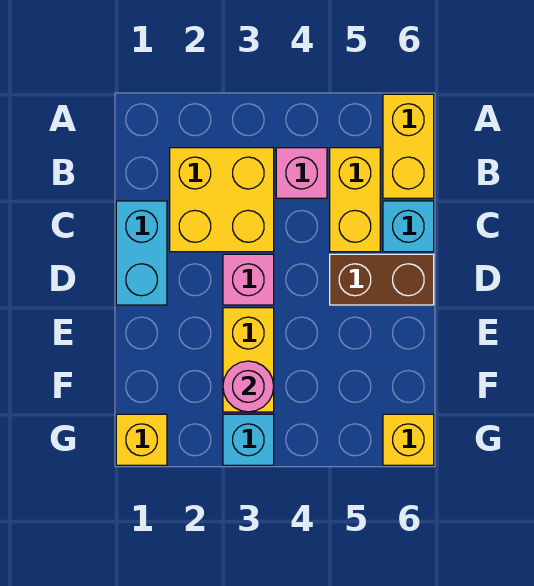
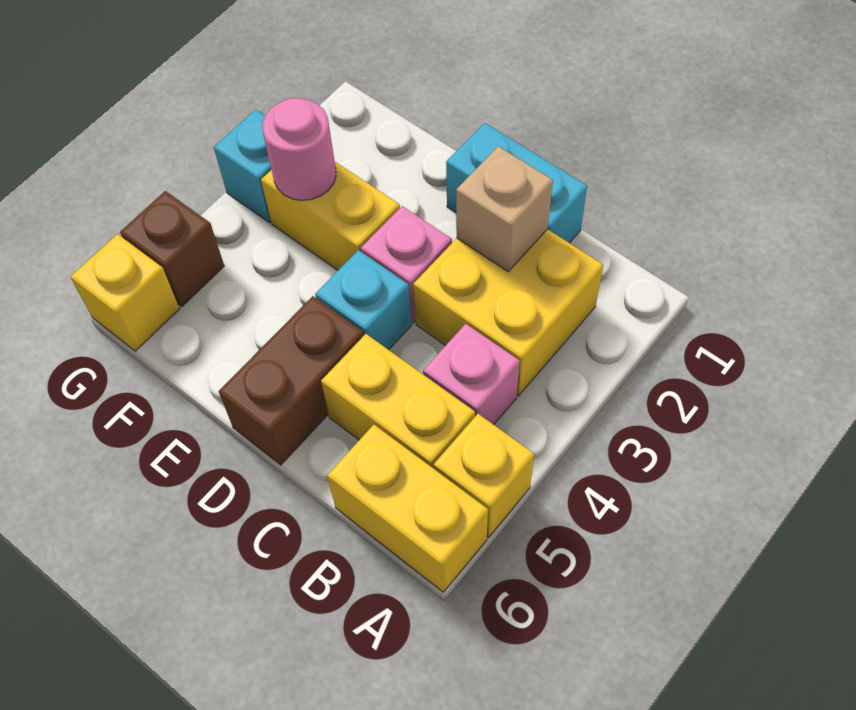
none -> tan brick C2 level 2
cyan brick C6 level 1 -> cyan brick D4 level 1
yellow brick G1 level 1 -> yellow brick A5 level 1
none -> brown brick G5 level 1

